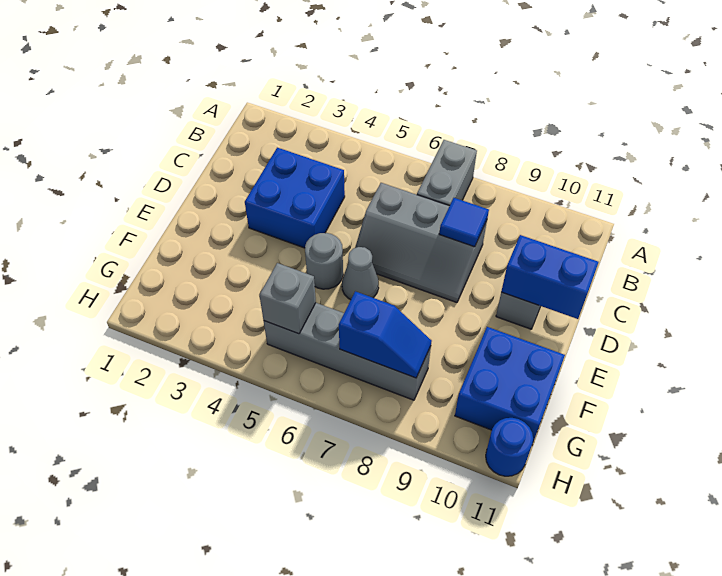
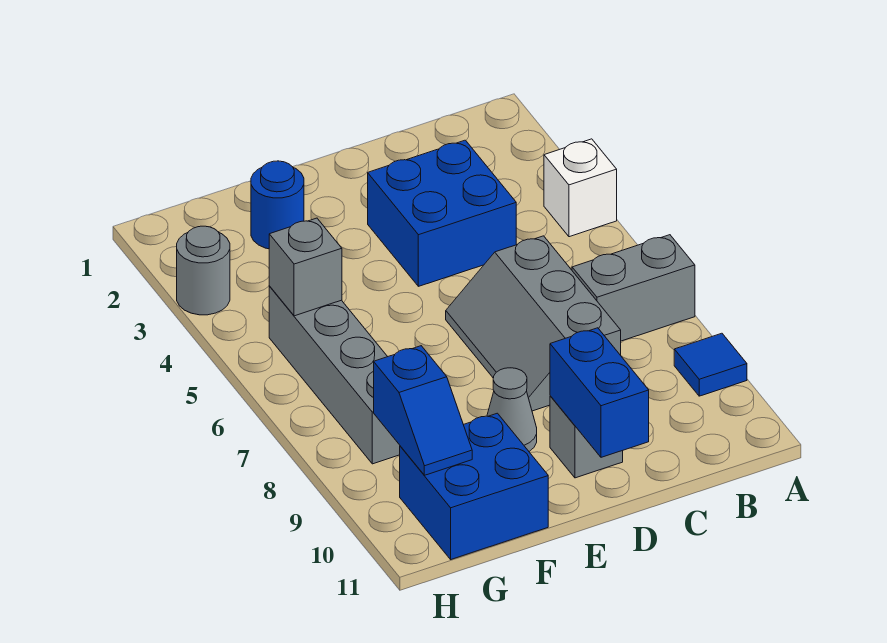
none -> white brick A4 level 1
blue tile C8 level 2 -> blue tile A9 level 1
grey round brick E5 level 1 -> grey round brick H3 level 1
grey cone E6 level 1 -> grey cone E9 level 1
blue slope G7:G8 level 2 top 7 -> blue slope G9:G10 level 2 top 9
blue round brick H11 level 1 -> blue round brick F2 level 1

